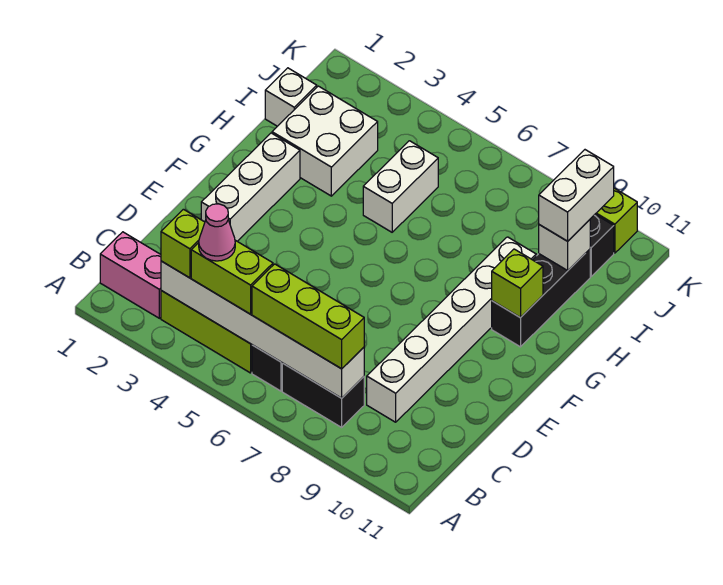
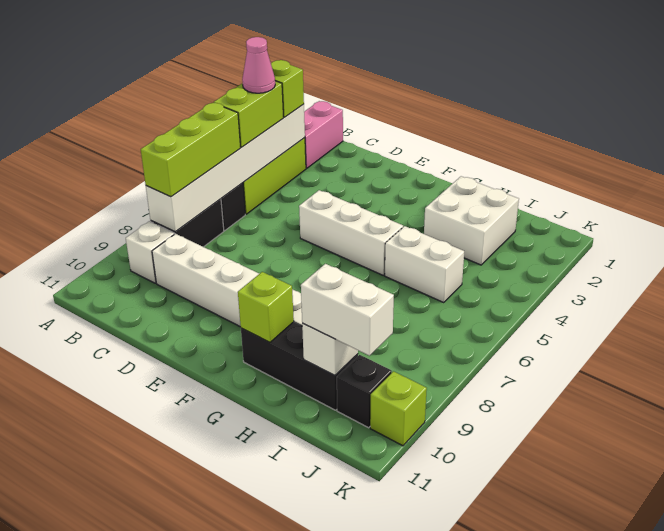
white brick E2:G2 level 1 -> white brick E5:G5 level 1
white brick I1 level 1 -> white brick B9 level 1

